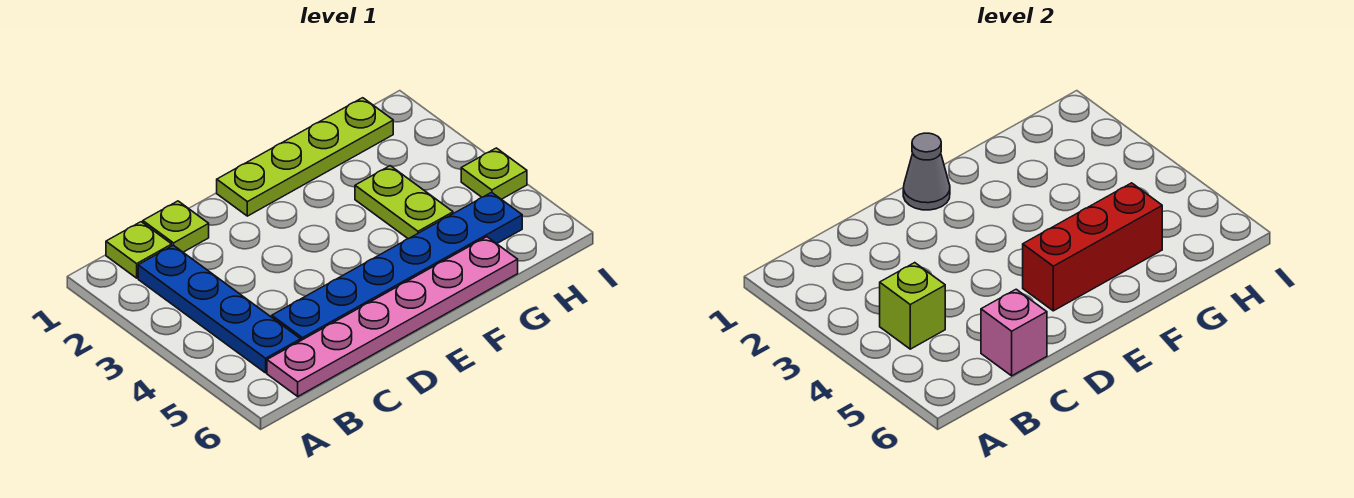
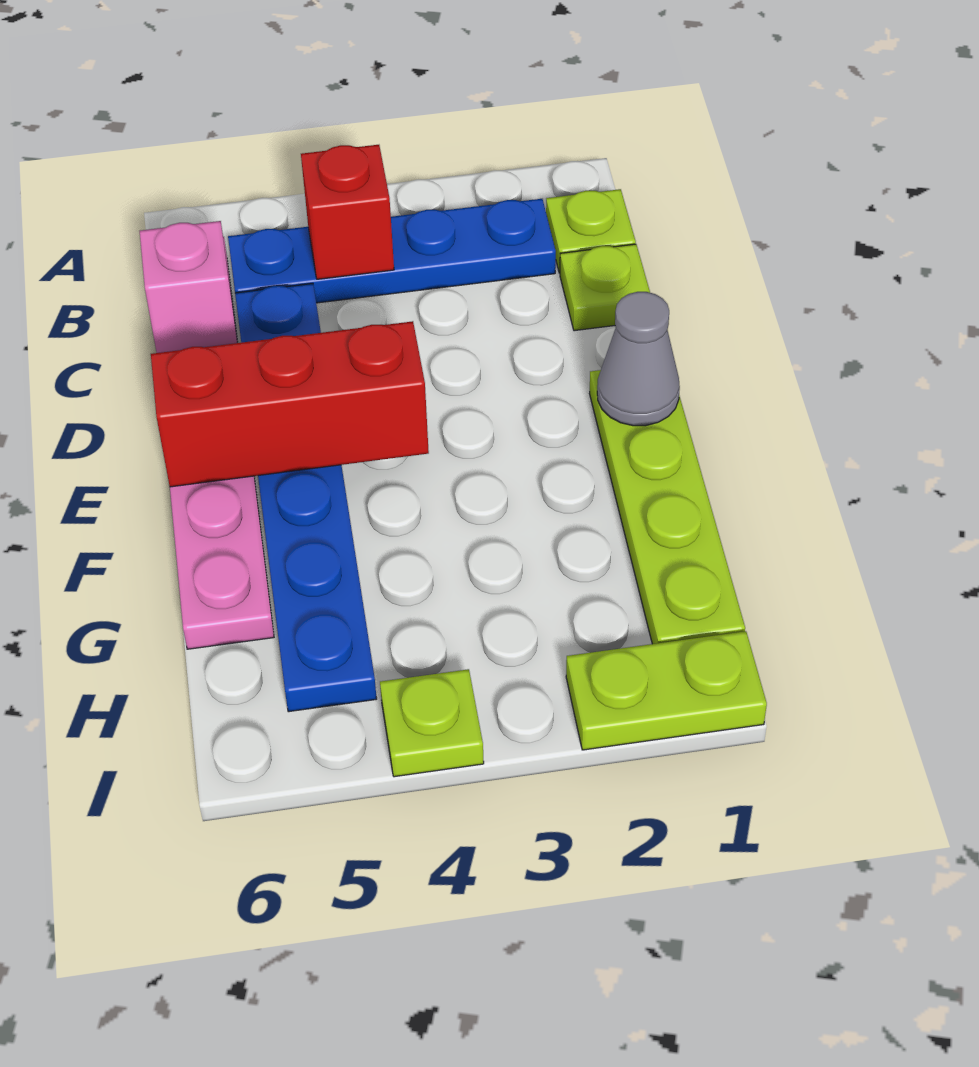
lime brick B4 level 2 -> red brick B4 level 2
red brick E5:G5 level 2 -> red brick E4:E6 level 2
lime plate G3:G4 level 1 -> lime plate I1:I2 level 1

